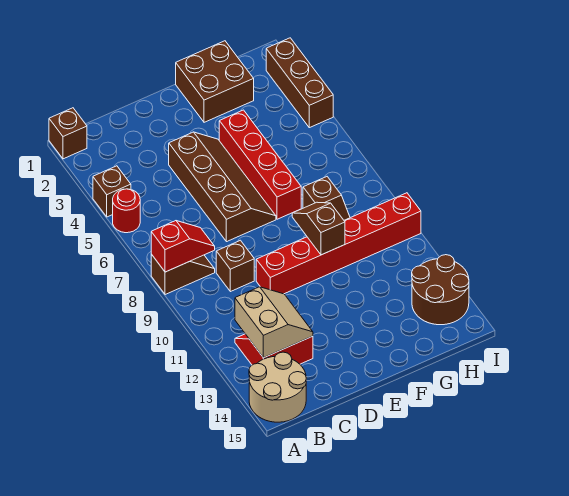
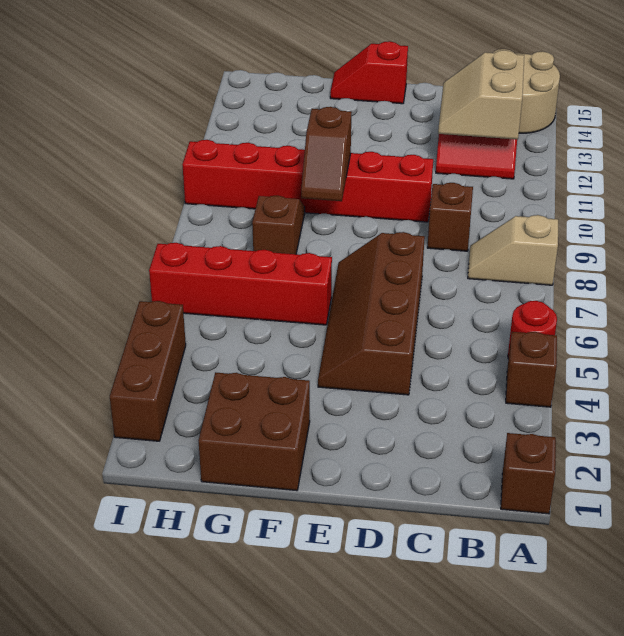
brown slope A8:B8 level 1 top A -> tan slope A8:B8 level 1 top A
red slope A8:B8 level 2 top A -> red slope E15:F15 level 1 top E
red brick F4:F7 level 1 -> red brick F6:I6 level 1
brown round brick H13:I14 level 1 -> none

